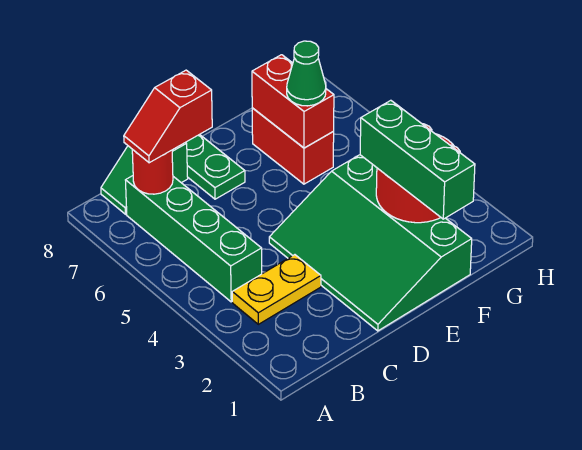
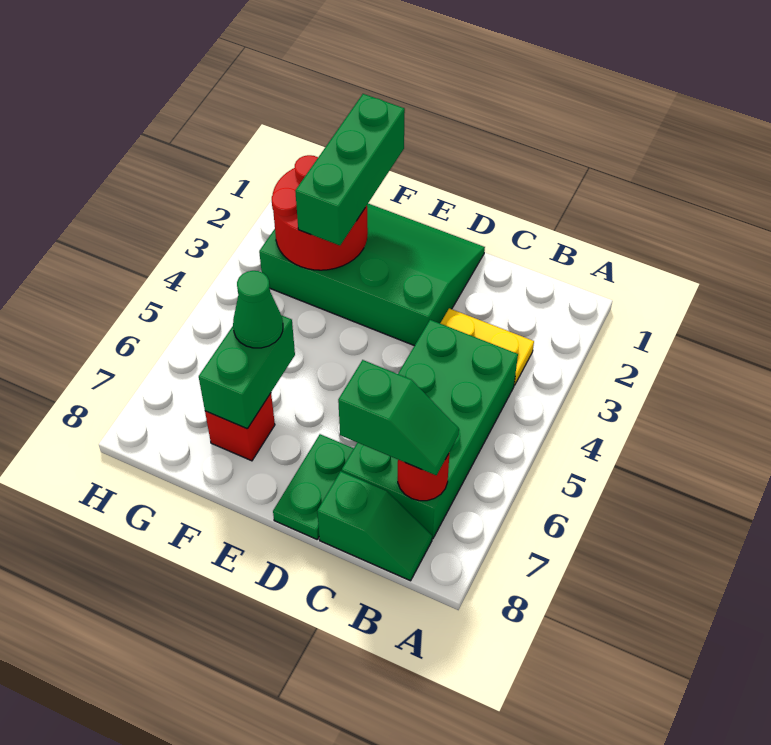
green brick B4:B7 level 1 -> green brick B4:C7 level 1
red slope B7:C7 level 3 top C -> green slope B7:C7 level 3 top C
green slope D1:F4 level 1 top F -> green slope D1:G3 level 1 top 3
red brick F6:F7 level 1 -> red brick F7 level 1
red brick F6:F7 level 2 -> green brick F6:F7 level 2

